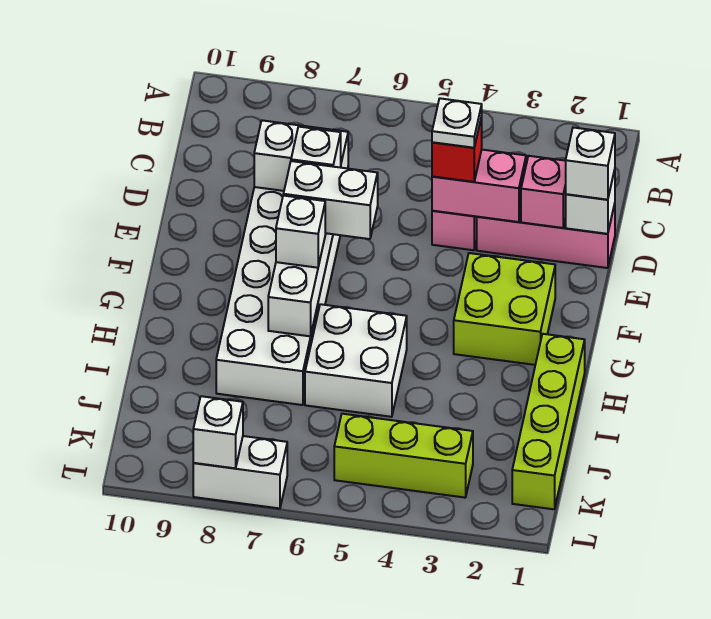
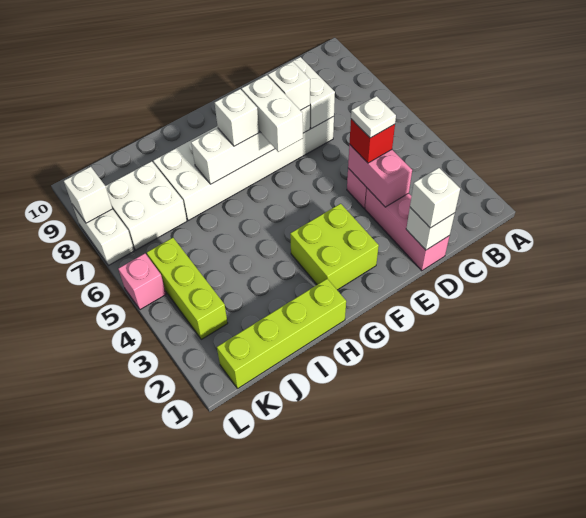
pink brick D2 level 2 -> pink brick L5 level 1
white brick H5:I6 level 1 -> white brick J7:K8 level 1

